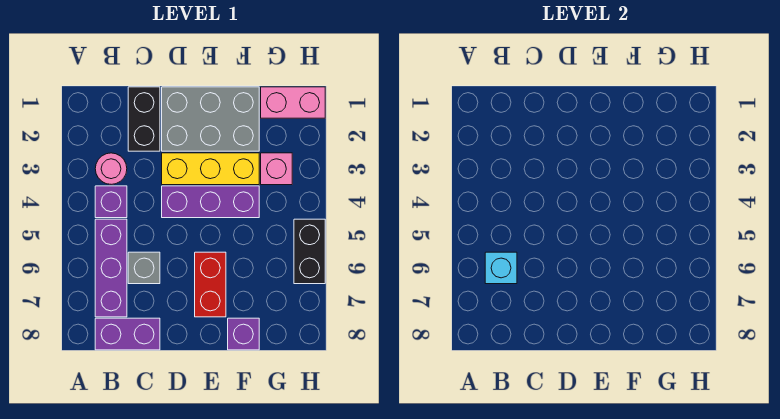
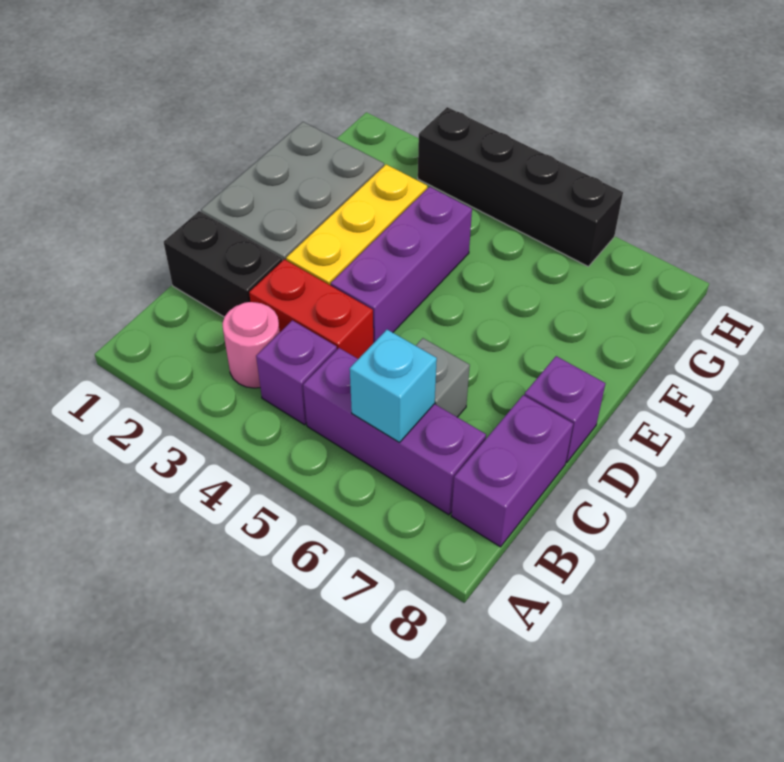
red brick E6:E7 level 1 -> red brick C3:C4 level 1
purple brick F8 level 1 -> purple brick D8 level 1
pink brick G1:H1 level 1 -> none
pink brick G3 level 1 -> none
black brick H5:H6 level 1 -> black brick H3:H6 level 1

